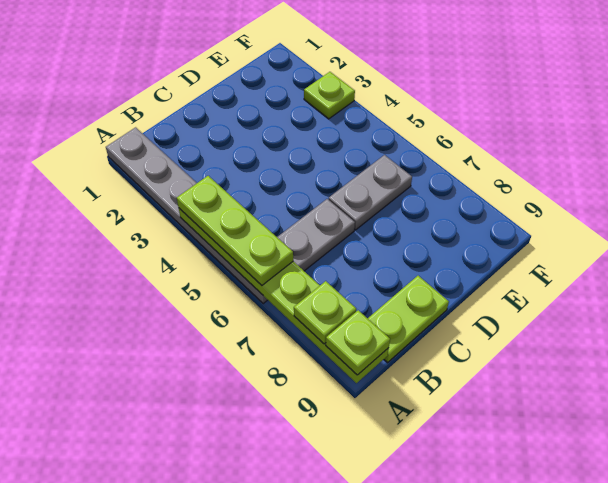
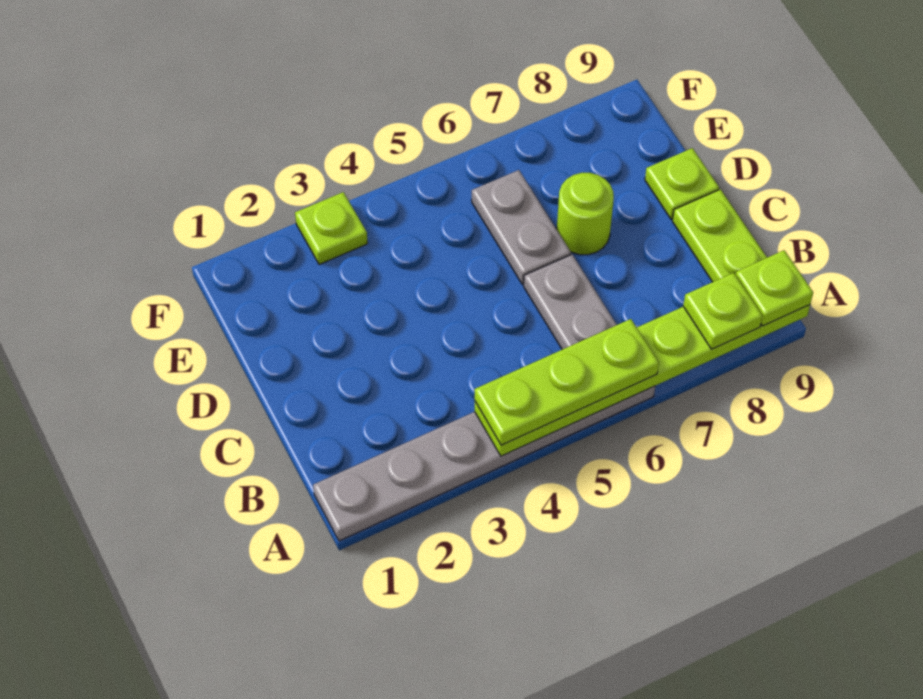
none -> lime round brick D7 level 1
none -> lime plate D9 level 1

